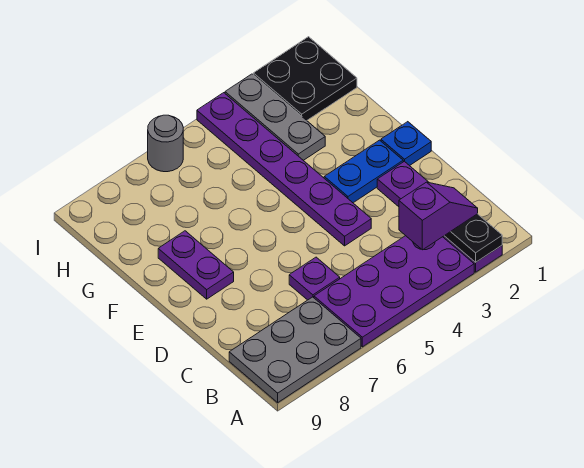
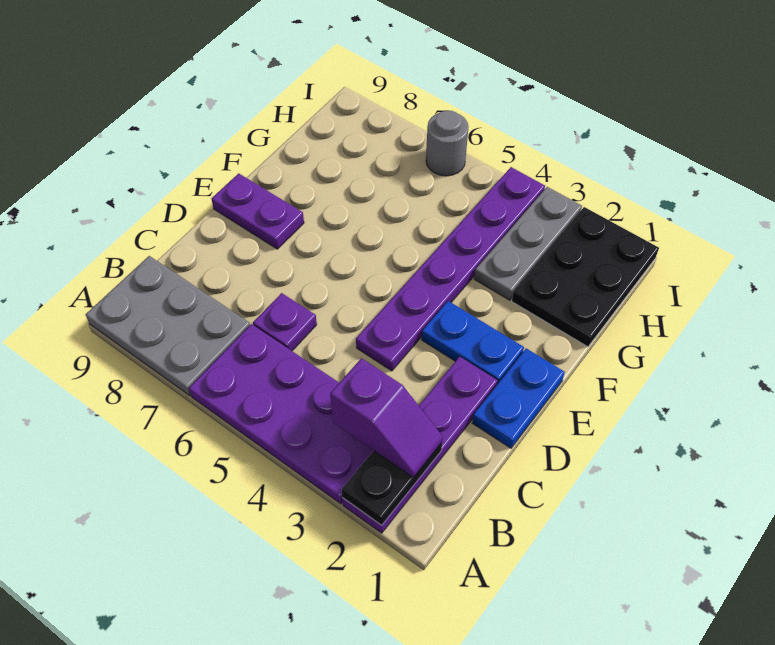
blue plate E1 level 1 -> blue plate D1:E1 level 1
purple plate E8:F8 level 1 -> purple plate E8:E9 level 1
black plate H1:I2 level 1 -> black plate G1:I2 level 1

